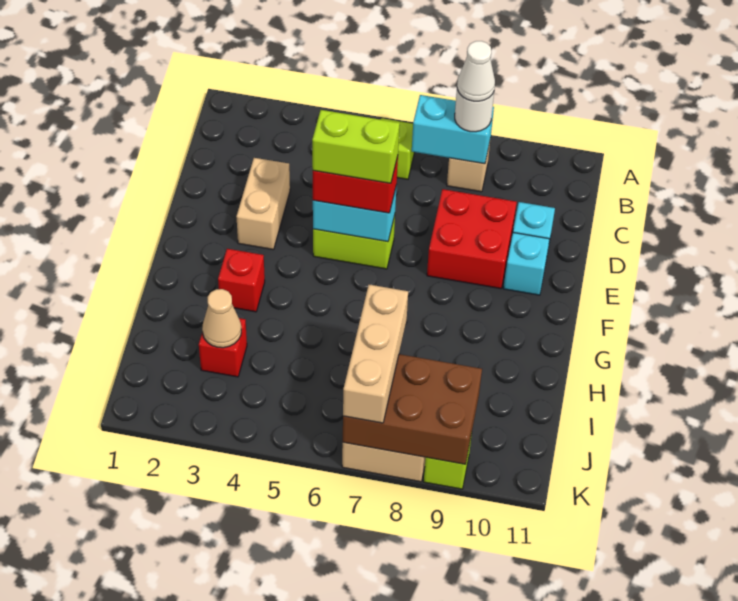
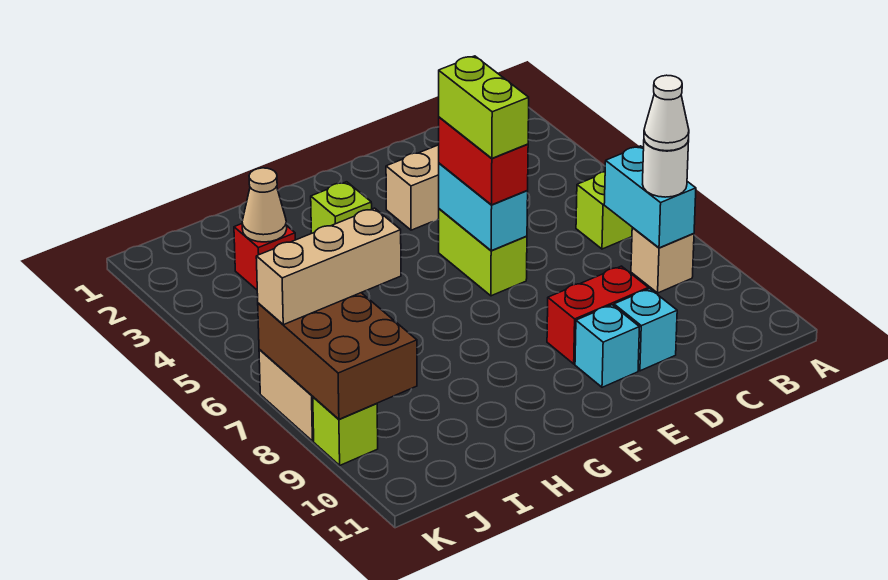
red brick D8:E9 level 1 -> red brick D9:E9 level 1
red brick G3 level 1 -> lime brick G3 level 1

